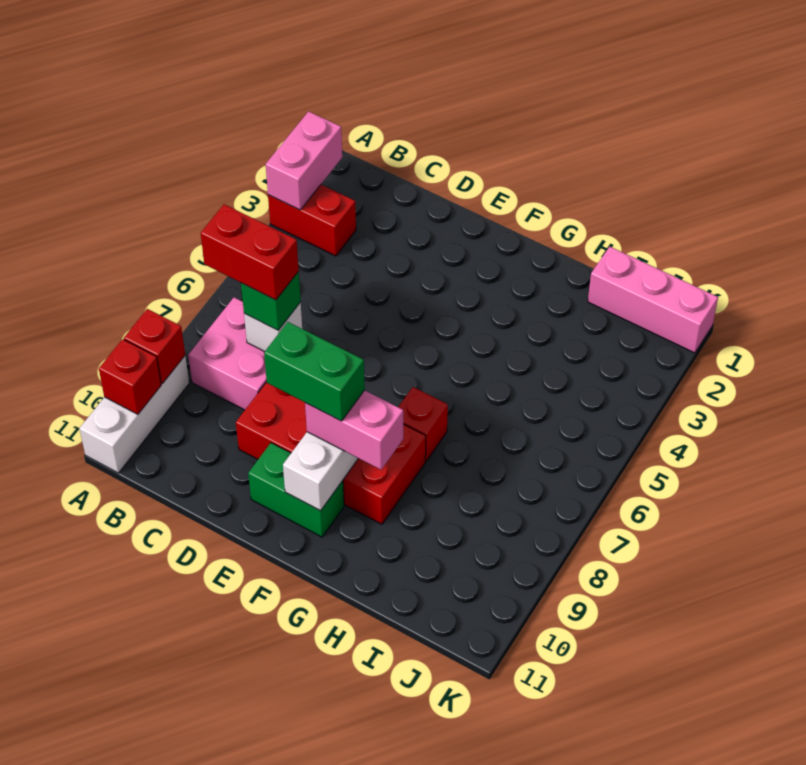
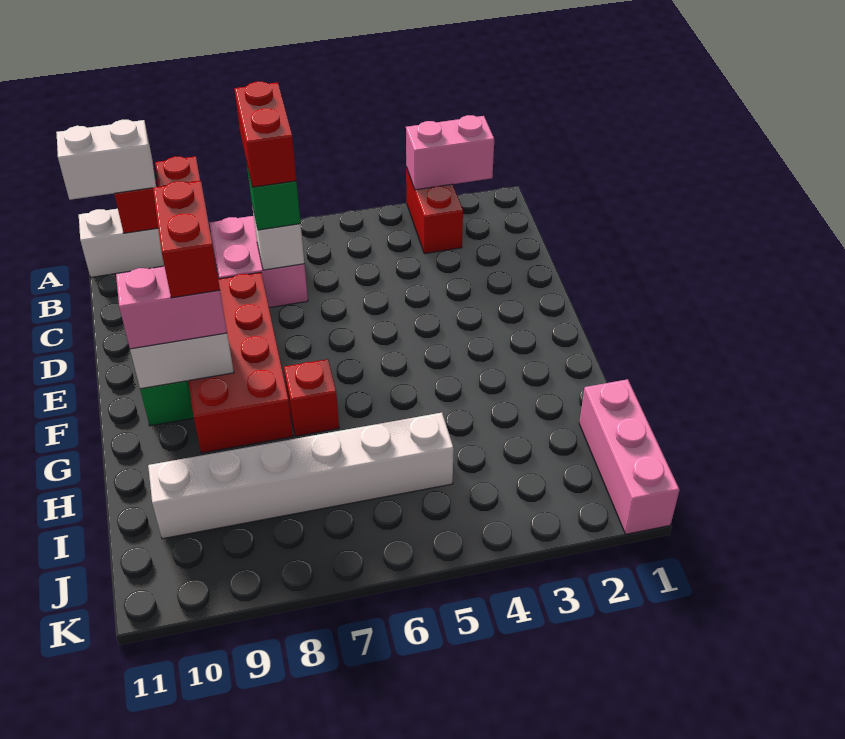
none -> white brick A10:A11 level 3
green brick E9:F9 level 4 -> red brick E9:F9 level 4
pink brick F9:G9 level 3 -> pink brick F9:F10 level 3
none -> white brick I5:I10 level 1

